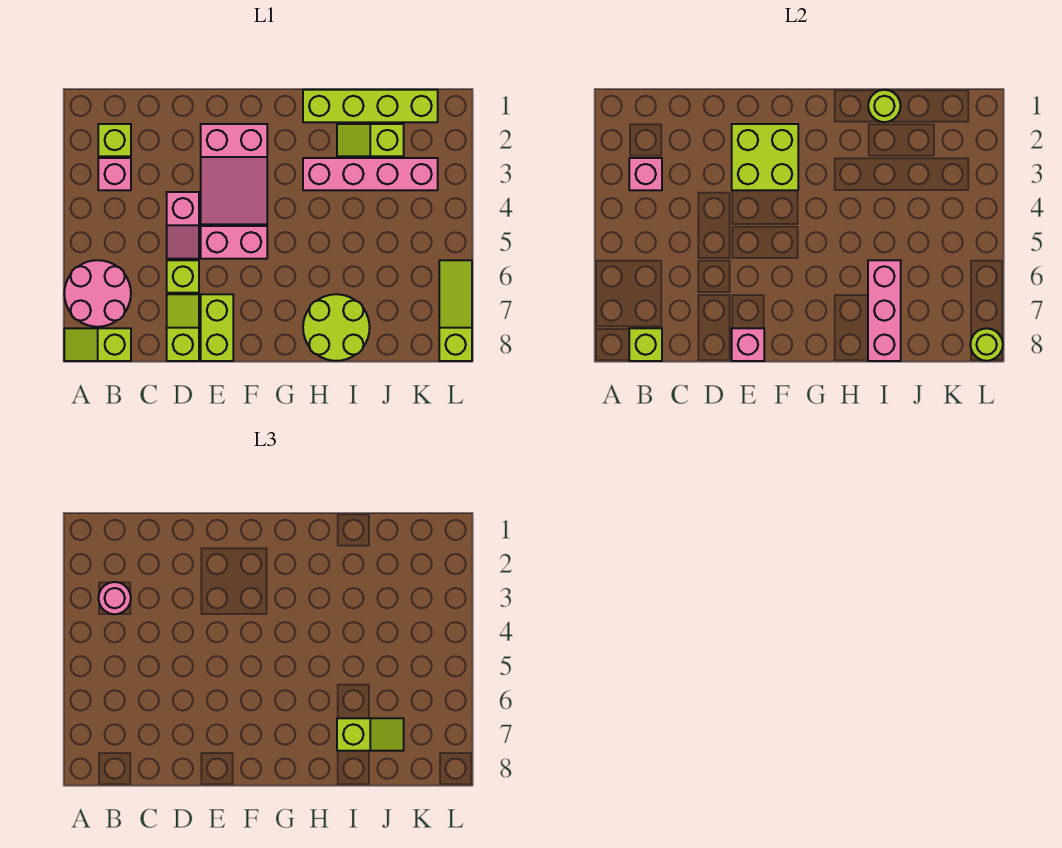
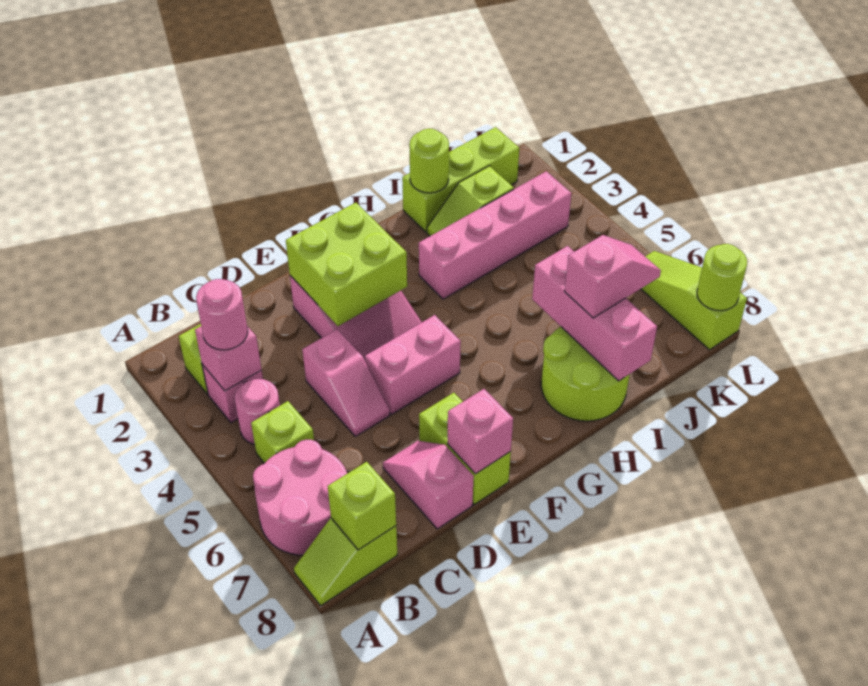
none -> pink round brick B4 level 1
lime brick D6 level 1 -> lime brick B5 level 1
lime slope D7:D8 level 1 top 8 -> pink slope D7:D8 level 1 top 8
lime brick H1:K1 level 1 -> lime brick I1:K1 level 1
lime slope I7:J7 level 3 top I -> pink slope I7:J7 level 3 top I

